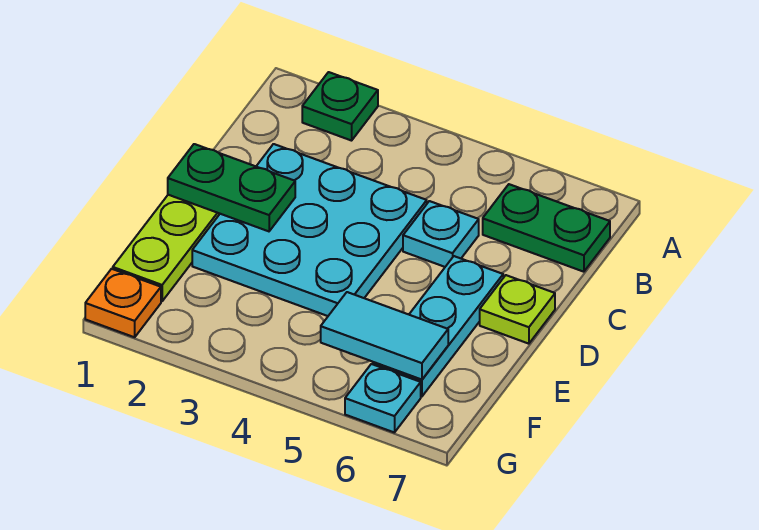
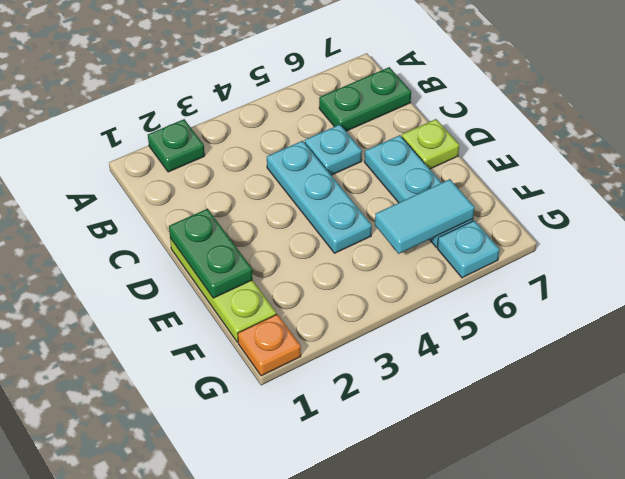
cyan plate C2:E4 level 1 -> cyan plate C4:E4 level 1
green plate D1:D2 level 2 -> green plate D1:E1 level 2

